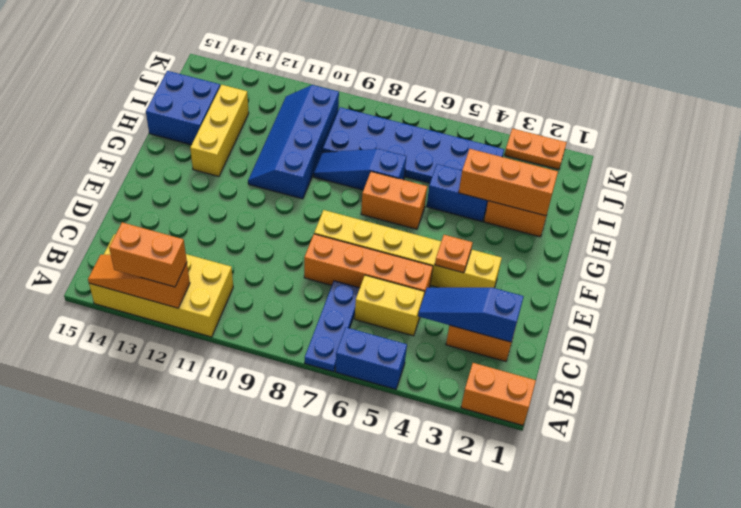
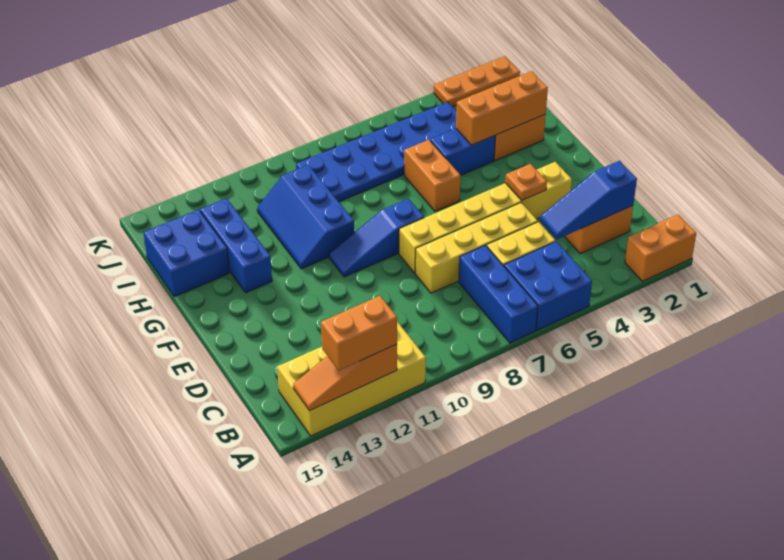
blue brick A5:A6 level 1 -> blue brick A5:B6 level 1
blue plate A7:C7 level 1 -> blue brick A7:C7 level 1
orange brick D5:D8 level 1 -> yellow brick D5:D8 level 1
orange brick G6:G7 level 1 -> orange brick G6:H6 level 1
blue slope G10:J11 level 1 top 10 -> blue slope G10:I11 level 1 top 10
yellow brick G13:I13 level 1 -> blue brick G13:I13 level 1
blue slope H7:H9 level 1 top 7 -> blue slope F8:F10 level 1 top 8
orange plate K2:K3 level 1 -> orange plate K1:K3 level 1

